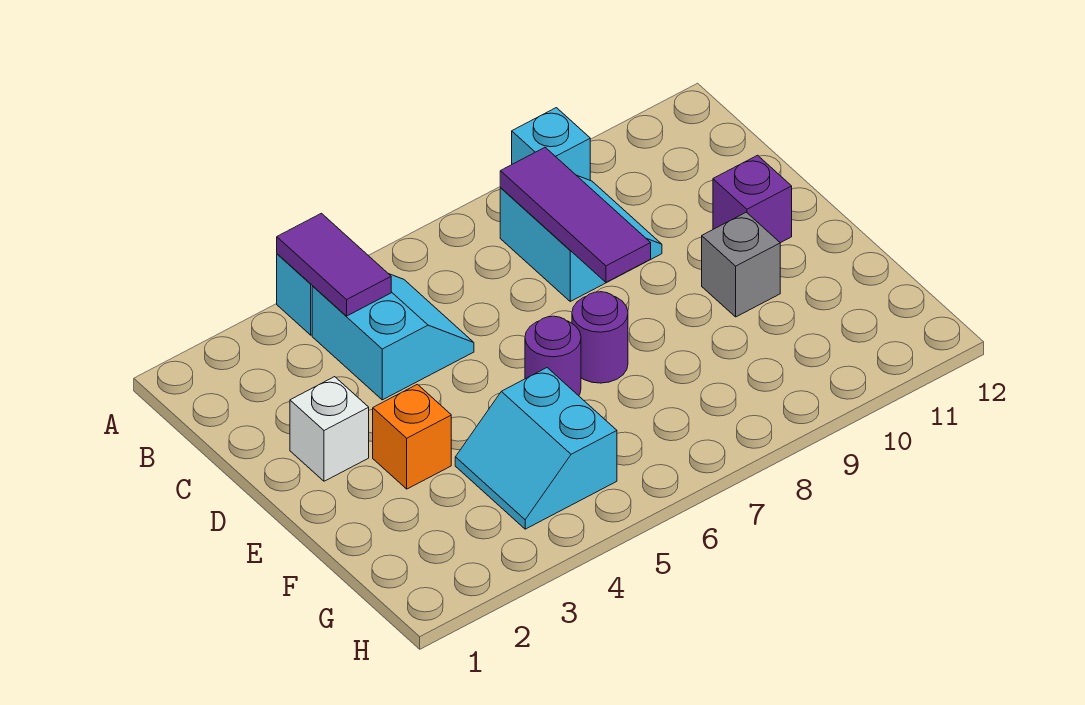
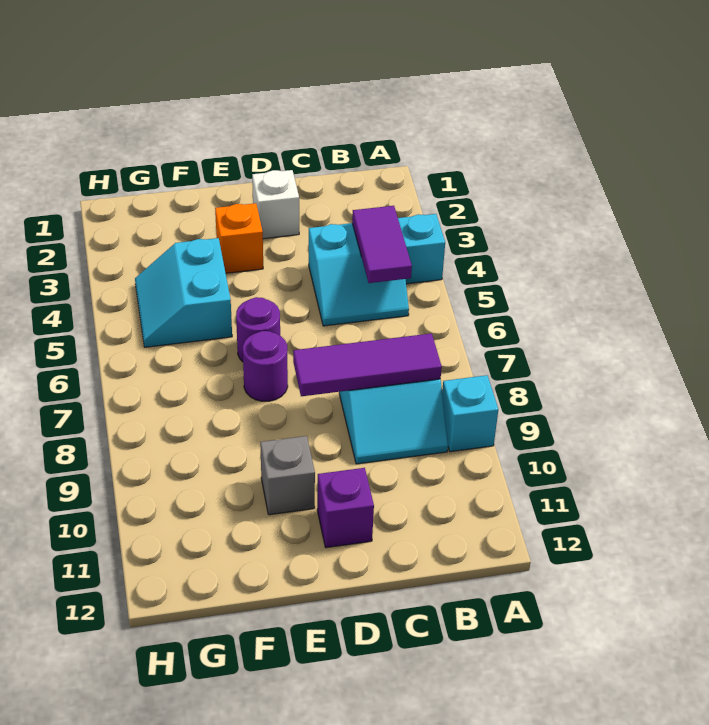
purple tile A4:B4 level 2 -> purple tile B4:B5 level 2
cyan slope F4:G5 level 1 top 5 -> cyan slope F4:G5 level 1 top F

